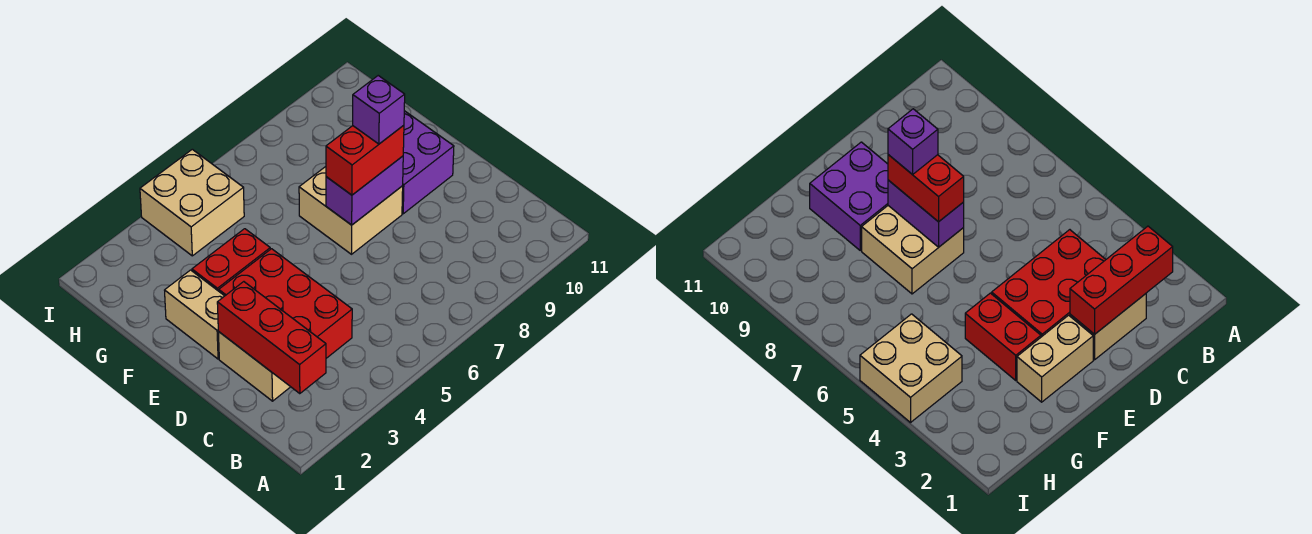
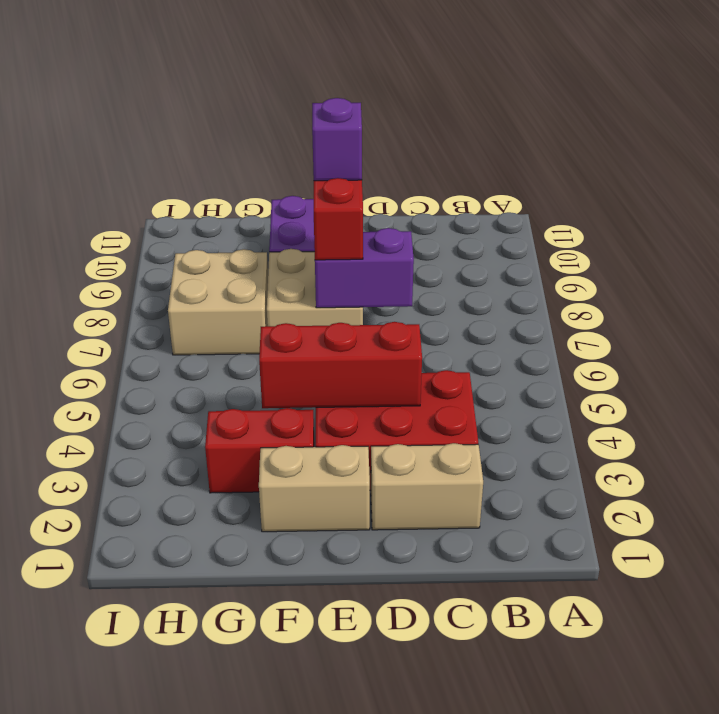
red brick B2:D2 level 2 -> red brick D4:F4 level 2
purple brick E7:E8 level 2 -> purple brick D7:E7 level 2
red brick F3:F4 level 1 -> red brick F3:G3 level 1
tan brick H4:I5 level 1 -> tan brick G7:H8 level 1

